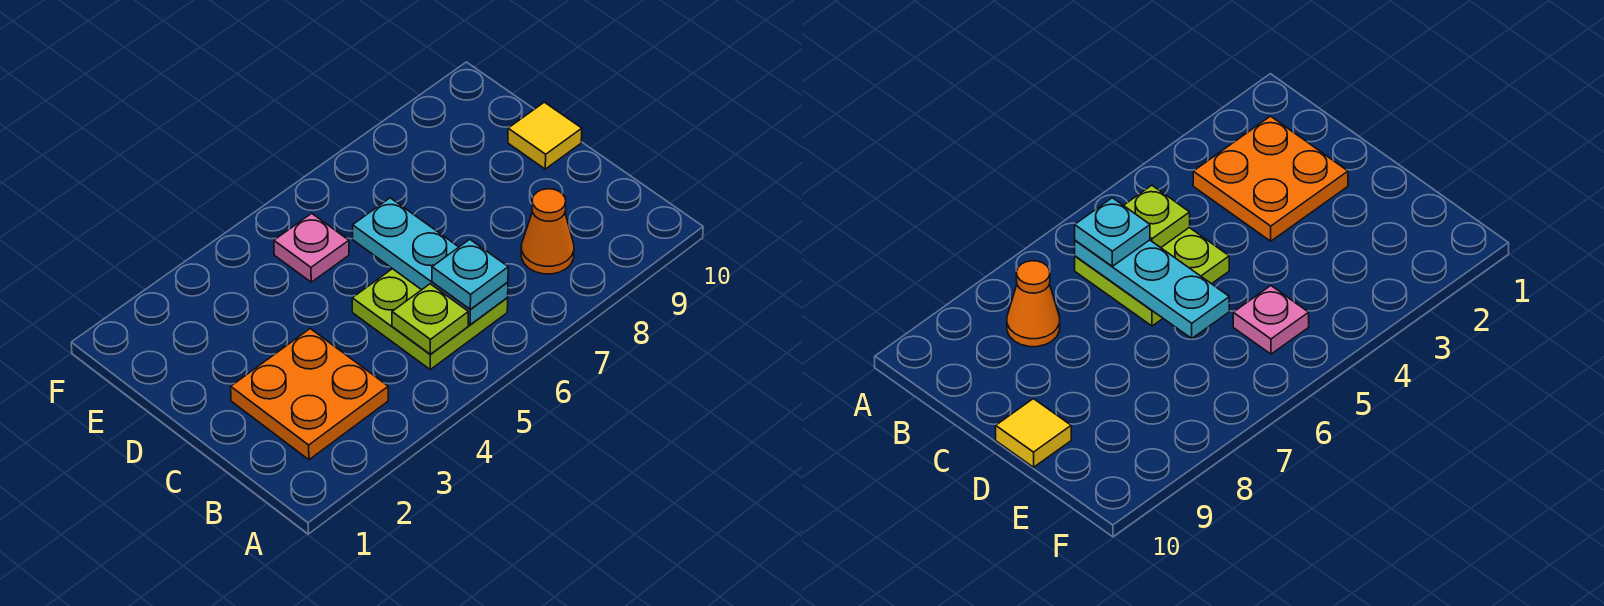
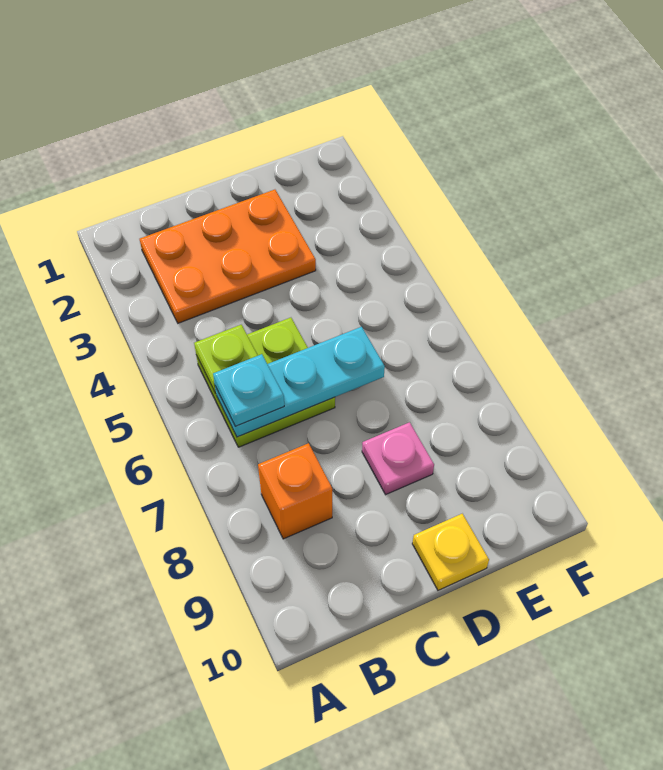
orange plate B2:C3 level 1 -> orange plate B2:D3 level 1
orange cone B8 level 1 -> orange brick B8 level 1
yellow tile D10 level 1 -> yellow plate D10 level 1
pink plate E5 level 1 -> pink plate D8 level 1

